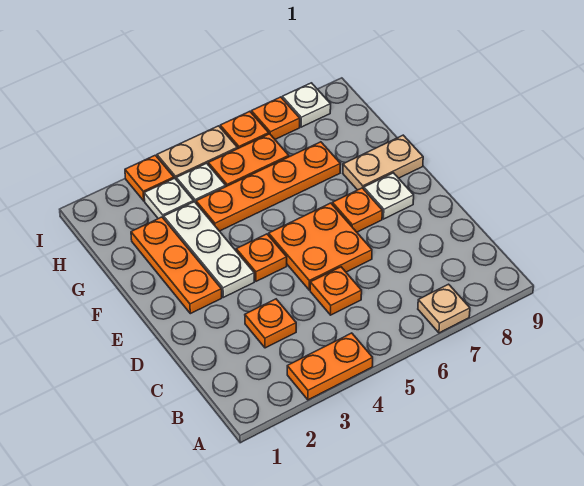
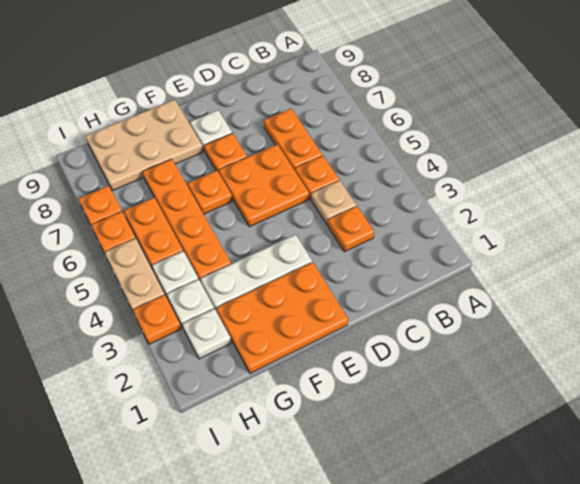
orange plate A3:A4 level 1 -> orange plate C6:C7 level 1
tan plate A7 level 1 -> tan plate C4 level 1
orange plate E2:G2 level 1 -> orange plate E1:G2 level 1
orange plate E4 level 1 -> orange plate F6 level 1
tan plate F8:F9 level 1 -> tan plate F8:H9 level 1
white plate I8 level 1 -> white plate H2 level 1

